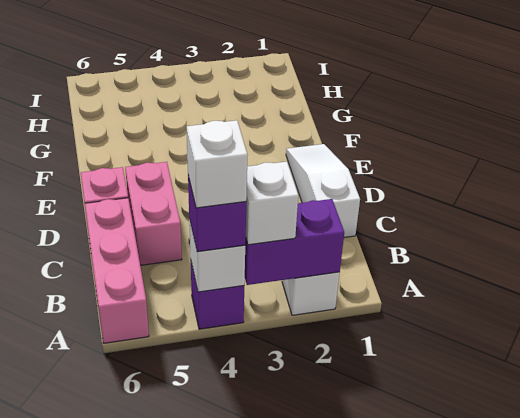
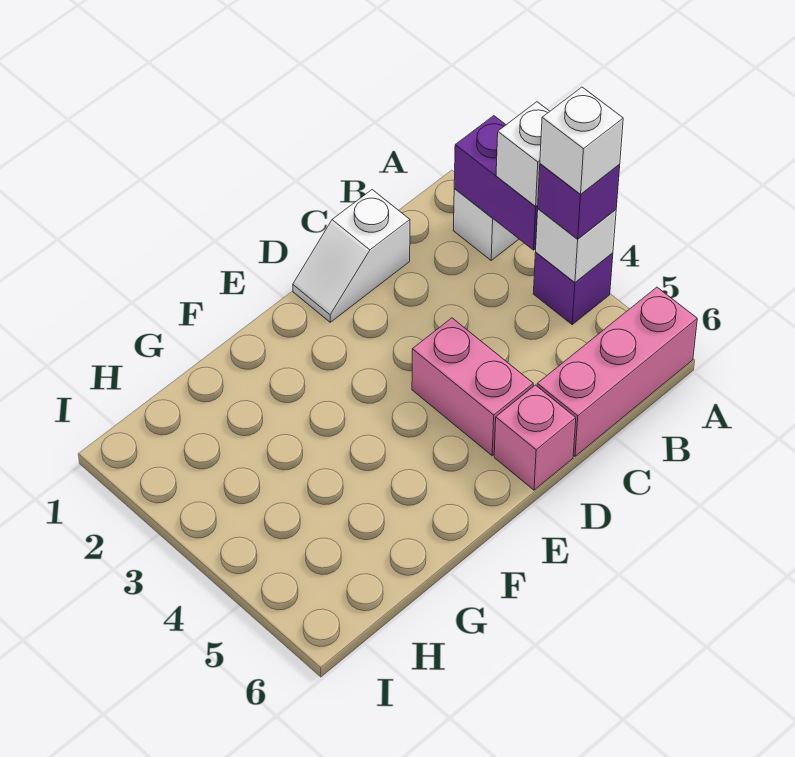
white slope C1:E1 level 1 top C -> white slope C1:D1 level 1 top C
pink brick C5:D5 level 1 -> pink brick D4:D5 level 1

